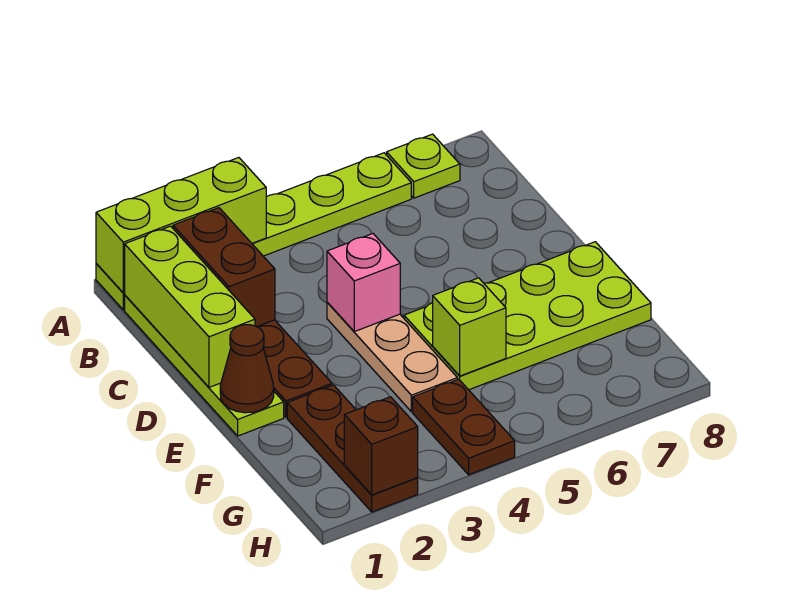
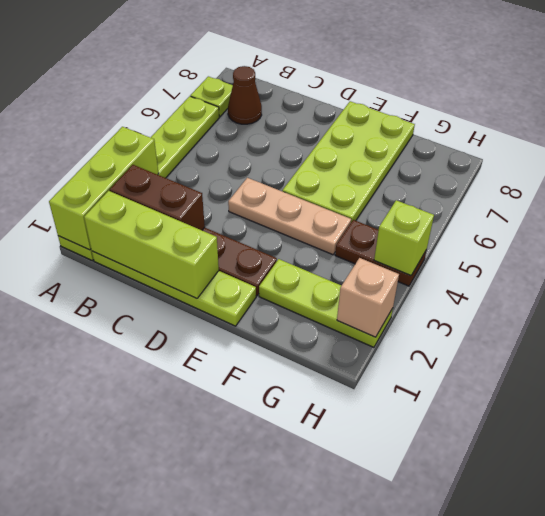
pink brick D4 level 2 -> none
brown cone E1 level 2 -> brown cone B7 level 1
brown plate F2:H2 level 1 -> lime plate F2:H2 level 1
lime brick F5 level 2 -> lime brick H4 level 2
brown brick H2 level 2 -> tan brick H2 level 2

